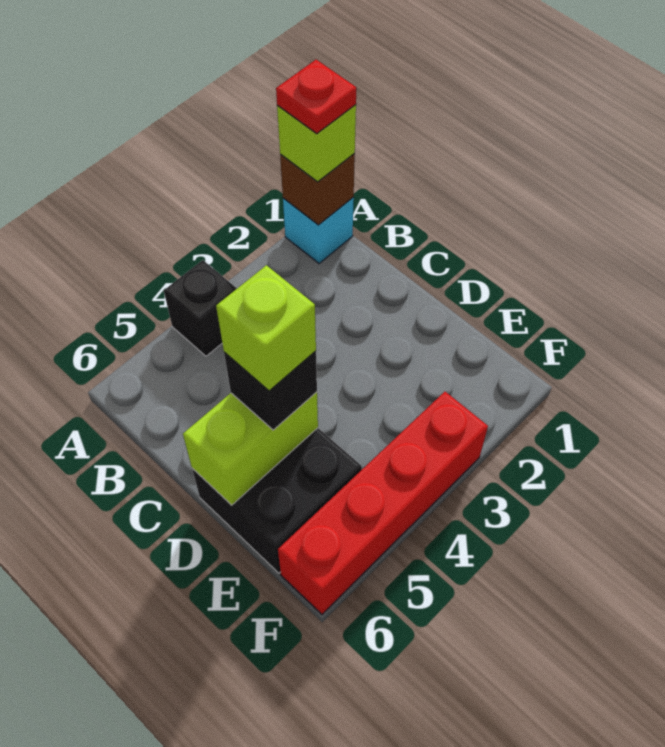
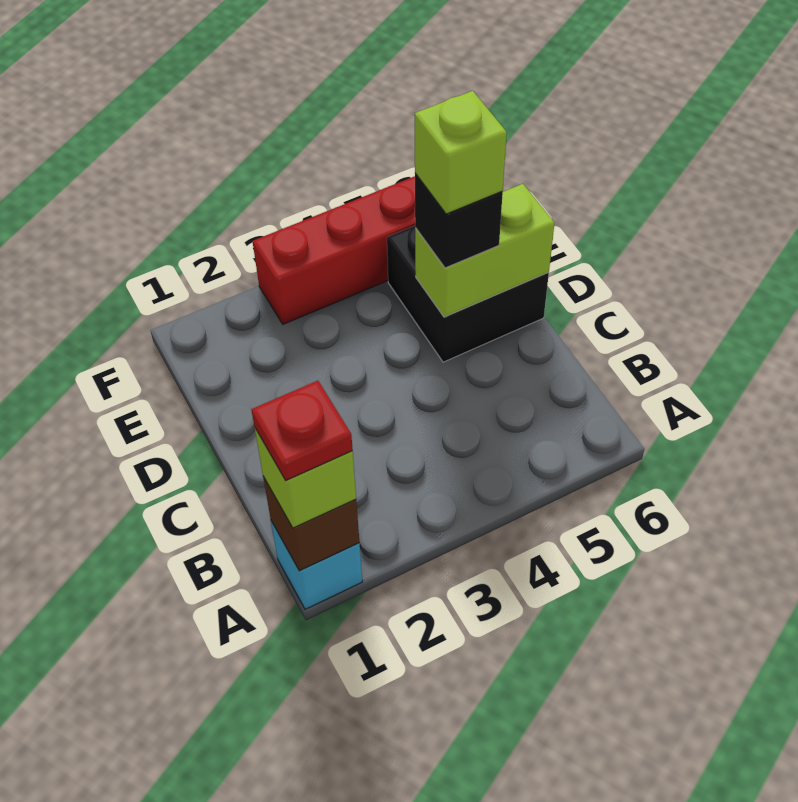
black brick A4 level 1 -> none

